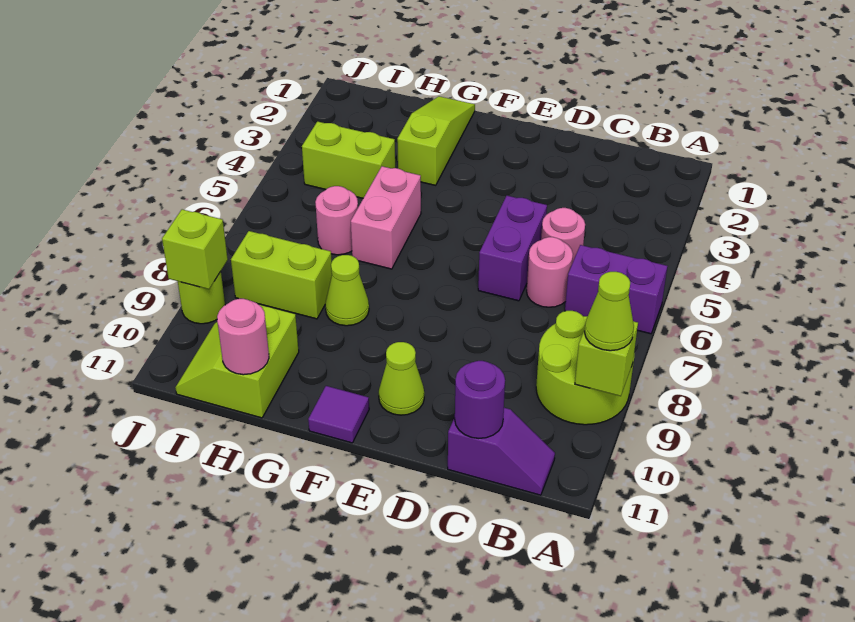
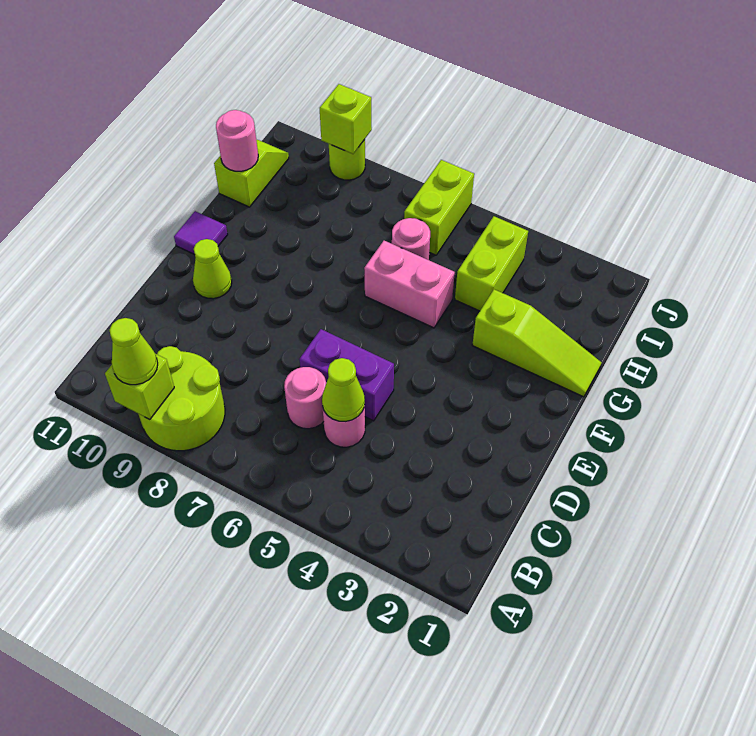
purple brick A6:B6 level 1 -> none
purple slope B11:C11 level 1 top C -> none
purple round brick C11 level 2 -> none
lime cone G8 level 1 -> lime cone C5 level 2
lime brick H8:I8 level 1 -> lime brick I6:J6 level 1
lime slope H10:I11 level 1 top H -> lime slope H11:I11 level 1 top H

